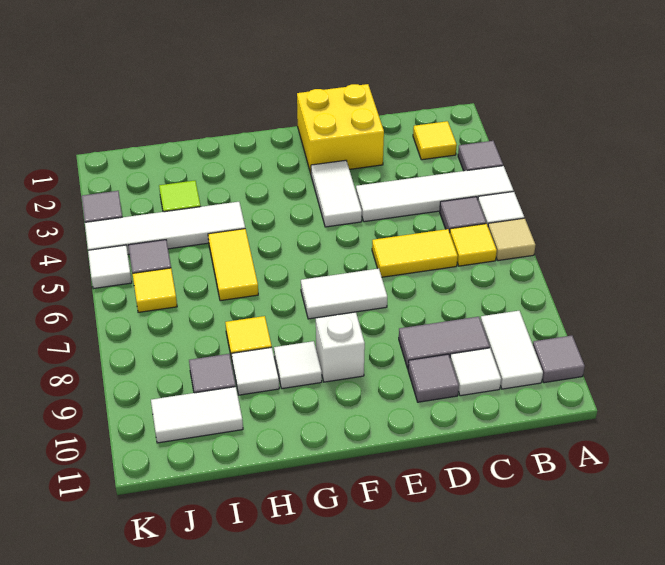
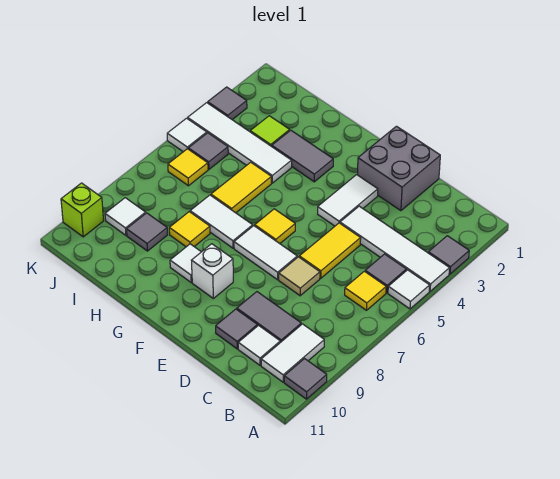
tan tile A6 level 1 -> tan tile D7 level 1
yellow tile B2 level 1 -> yellow tile F6 level 1
yellow tile C6:D6 level 1 -> yellow tile D5:D6 level 1
yellow brick D1:E2 level 1 -> grey brick D1:E2 level 1
none -> grey tile G3:H3 level 1
white tile H9 level 1 -> white tile J9 level 1
white tile I10:J10 level 1 -> white tile G7:H7 level 1
none -> lime brick K10 level 1

